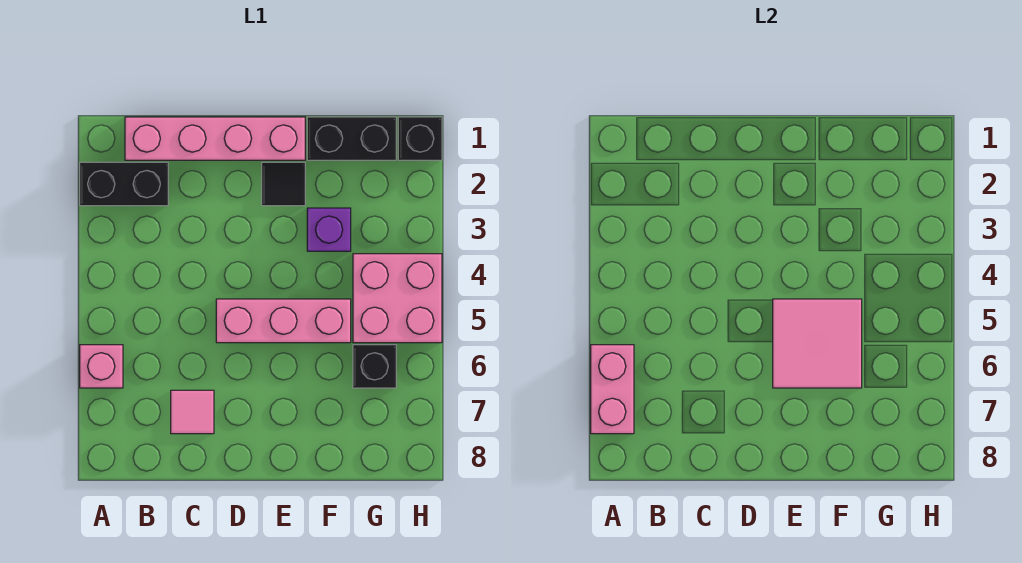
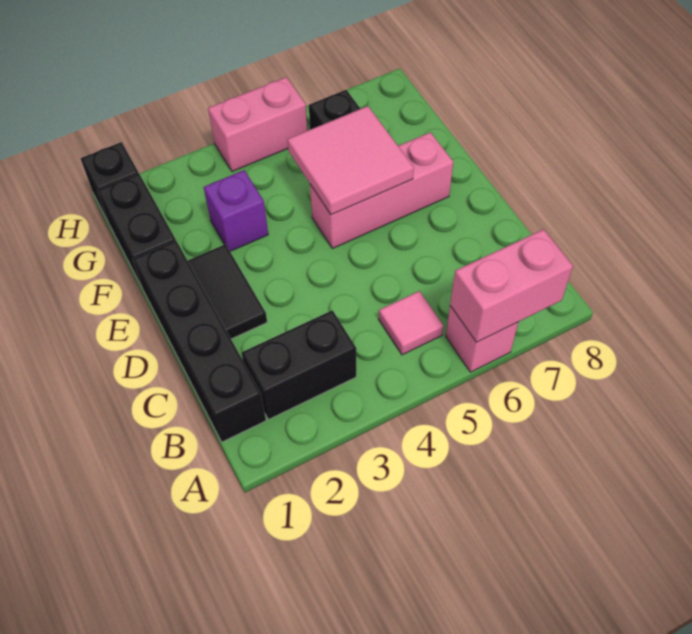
black brick A2:B2 level 1 -> black brick B2:B3 level 1
pink brick B1:E1 level 1 -> black brick B1:E1 level 1
pink tile C7 level 1 -> pink tile B5 level 1
pink brick D5:F5 level 1 -> pink brick E5:E7 level 1
black tile E2 level 1 -> black tile D2:E2 level 1
pink brick G4:H5 level 1 -> pink brick H4:H5 level 1

